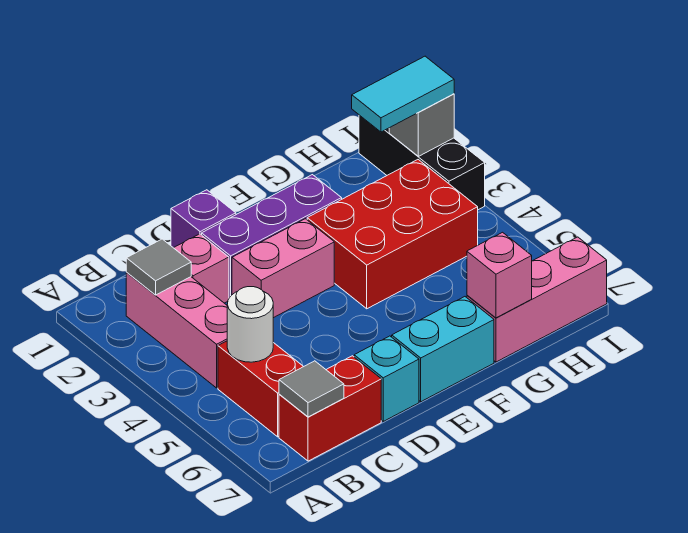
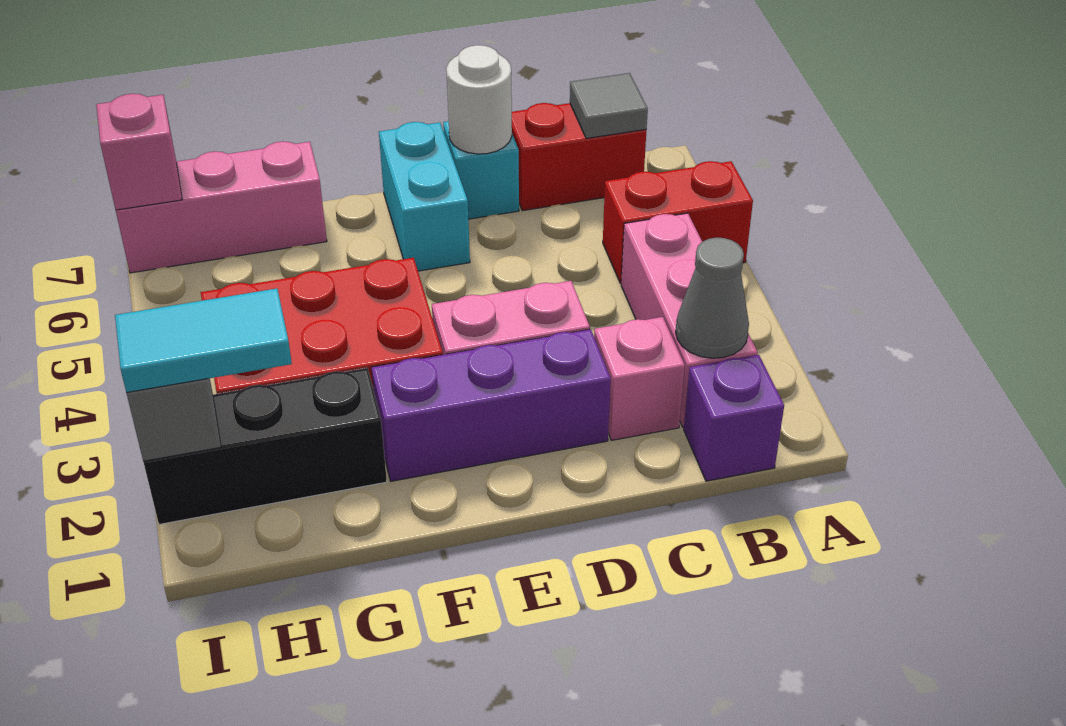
grey tile B2 level 2 -> grey cone B2 level 2
red brick B5:B6 level 1 -> red brick A5:B5 level 1
white round brick B5 level 2 -> white round brick D7 level 2
purple brick D1 level 1 -> purple brick B1 level 1
cyan brick E7:F7 level 1 -> cyan brick E6:E7 level 1
pink brick G7 level 2 -> pink brick I7 level 2
black brick I1:I3 level 1 -> black brick G2:I2 level 1

